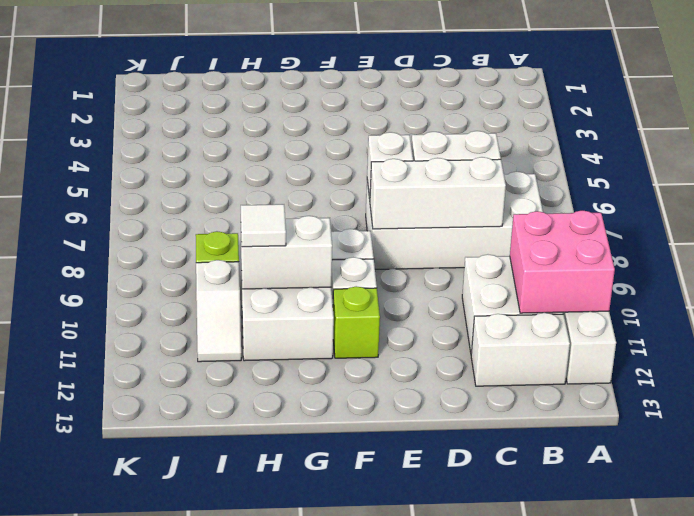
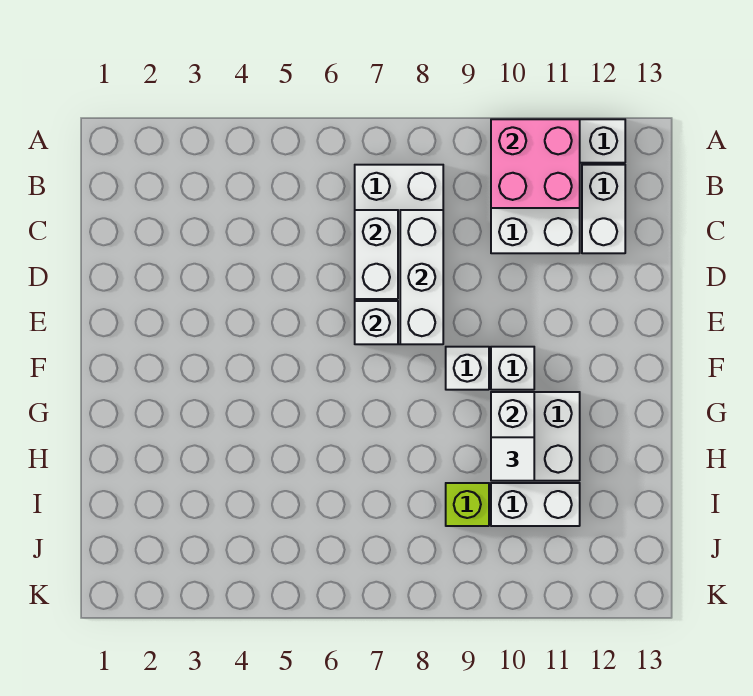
lime brick F11 level 1 -> none
white slope I10:I11 level 1 top 10 -> white brick I10:I11 level 1

